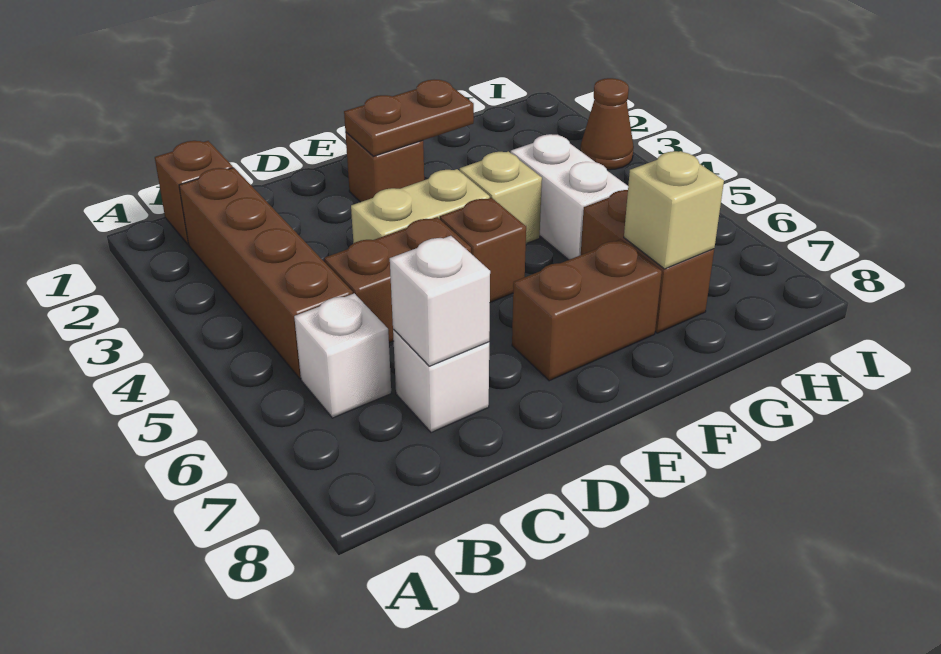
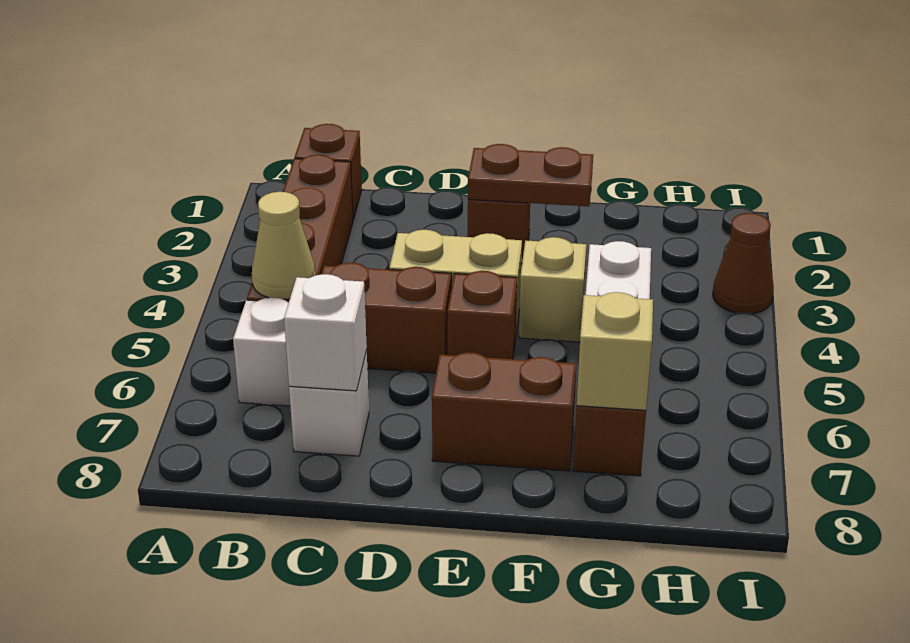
none -> tan cone B5 level 2

